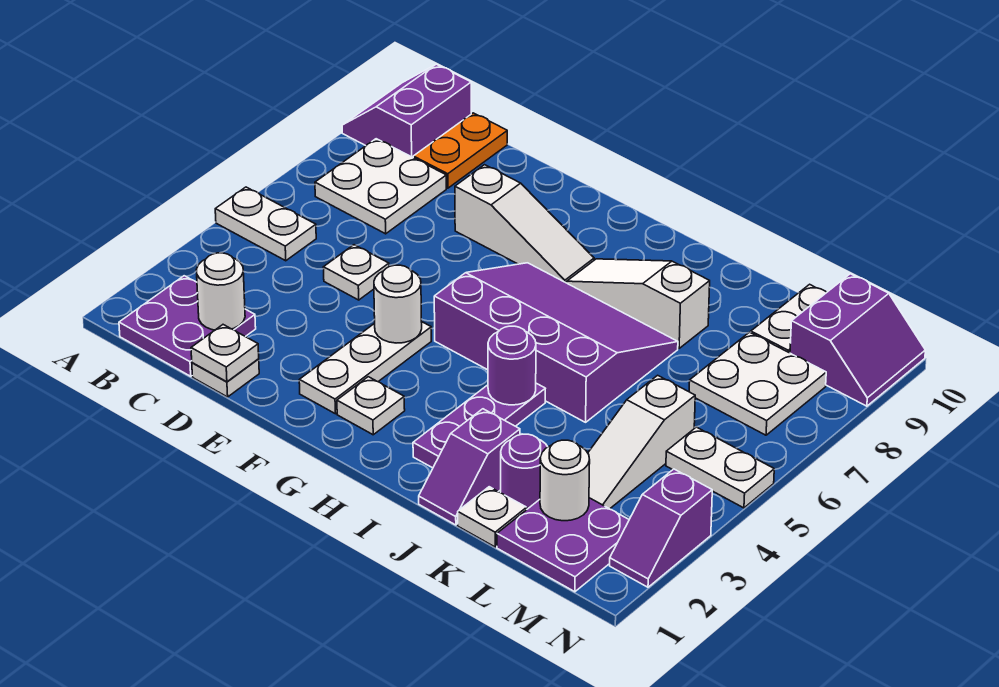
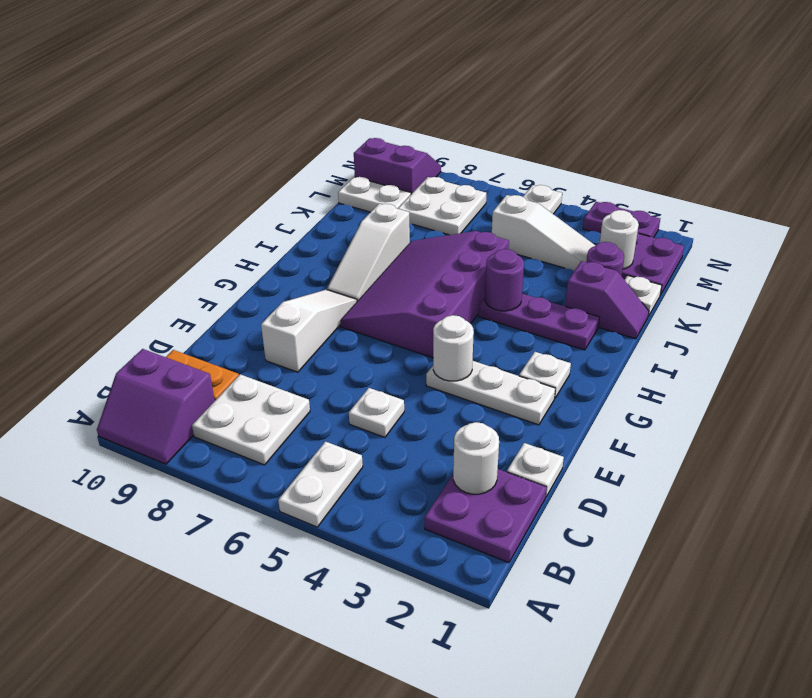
white plate D1 level 2 -> none
purple slope N2:N3 level 1 top 3 -> purple plate N2:N3 level 1

